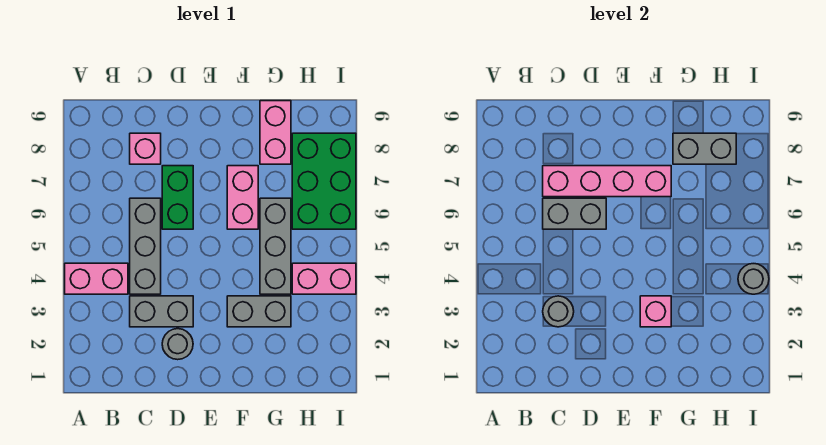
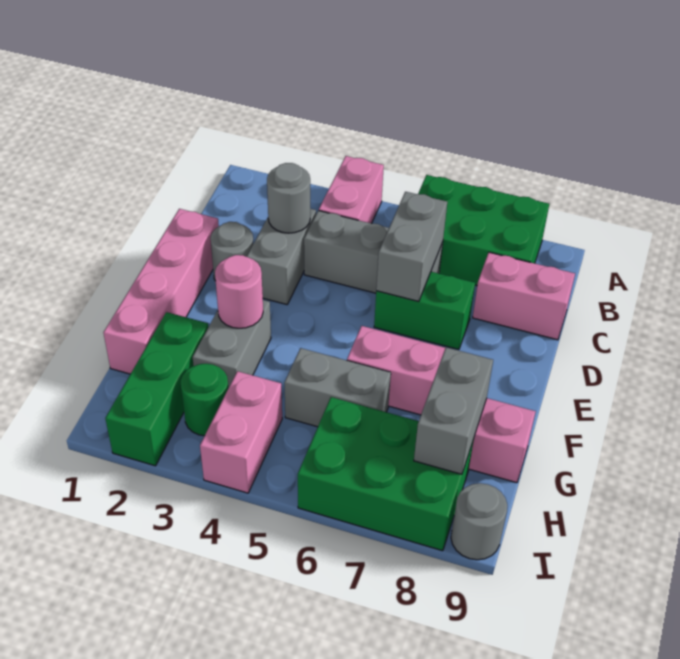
none -> green brick A6:B8 level 1
pink brick C7:F7 level 2 -> pink brick D1:G1 level 1
pink brick C8 level 1 -> pink brick C8:C9 level 1
pink brick F3 level 2 -> pink round brick F3 level 2
none -> green brick G2:I2 level 1
grey brick G4:G6 level 1 -> grey brick G5:G6 level 1
none -> green round brick H3 level 1
grey round brick I4 level 2 -> grey round brick I9 level 1

